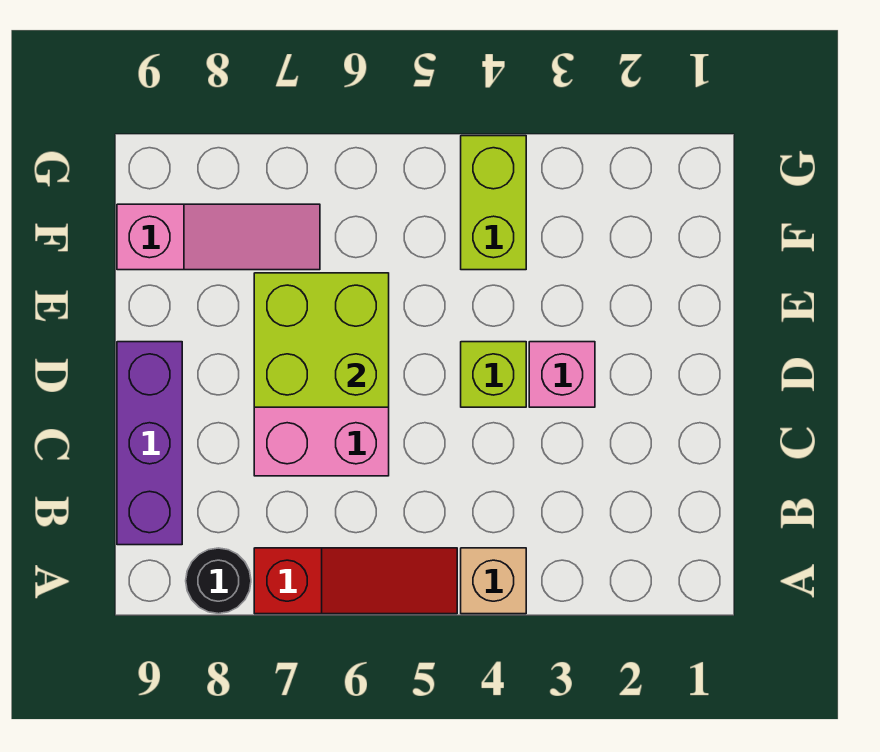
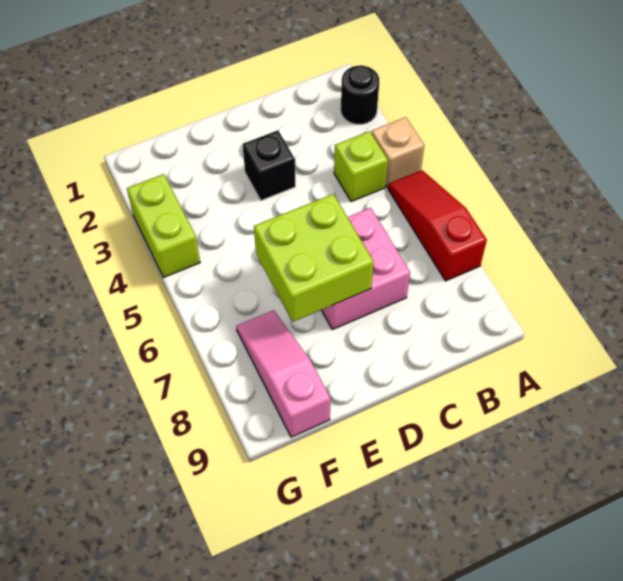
black round brick A8 level 1 -> black round brick A2 level 1
purple brick B9:D9 level 1 -> none
pink brick D3 level 1 -> black brick D3 level 1
lime brick D4 level 1 -> lime brick B4 level 1
lime brick F4:G4 level 1 -> lime brick G3:G4 level 1

